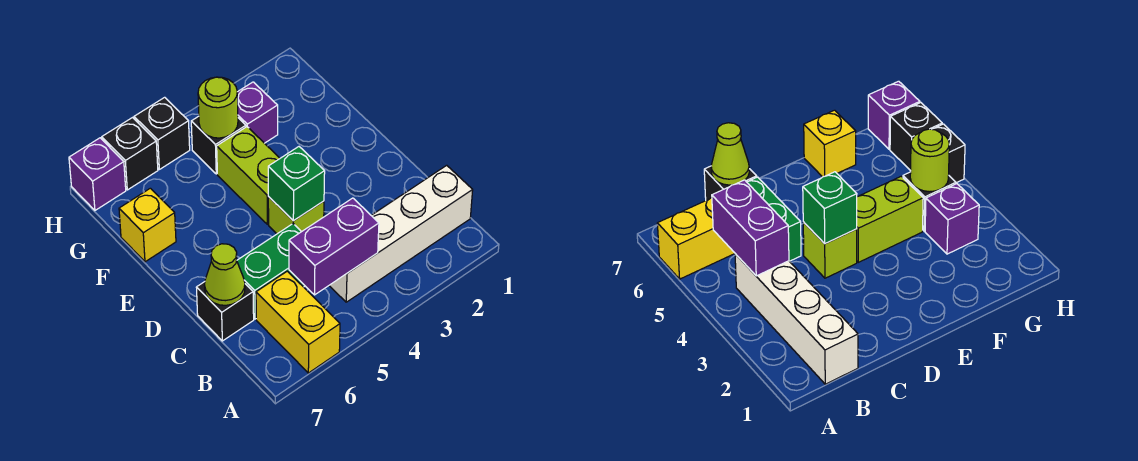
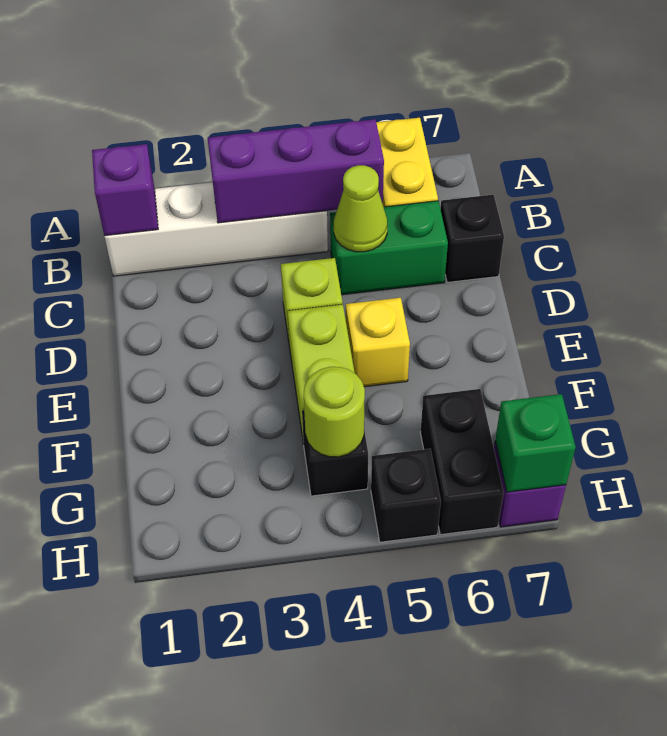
purple brick B4:B5 level 2 -> purple brick B3:B5 level 2
lime cone C7 level 2 -> lime cone C5 level 2
green brick D4 level 2 -> green brick H7 level 2
yellow brick F7 level 1 -> yellow brick E5 level 1
purple brick G3 level 1 -> purple brick B1 level 2
black brick H6 level 1 -> black brick G6:H6 level 1

